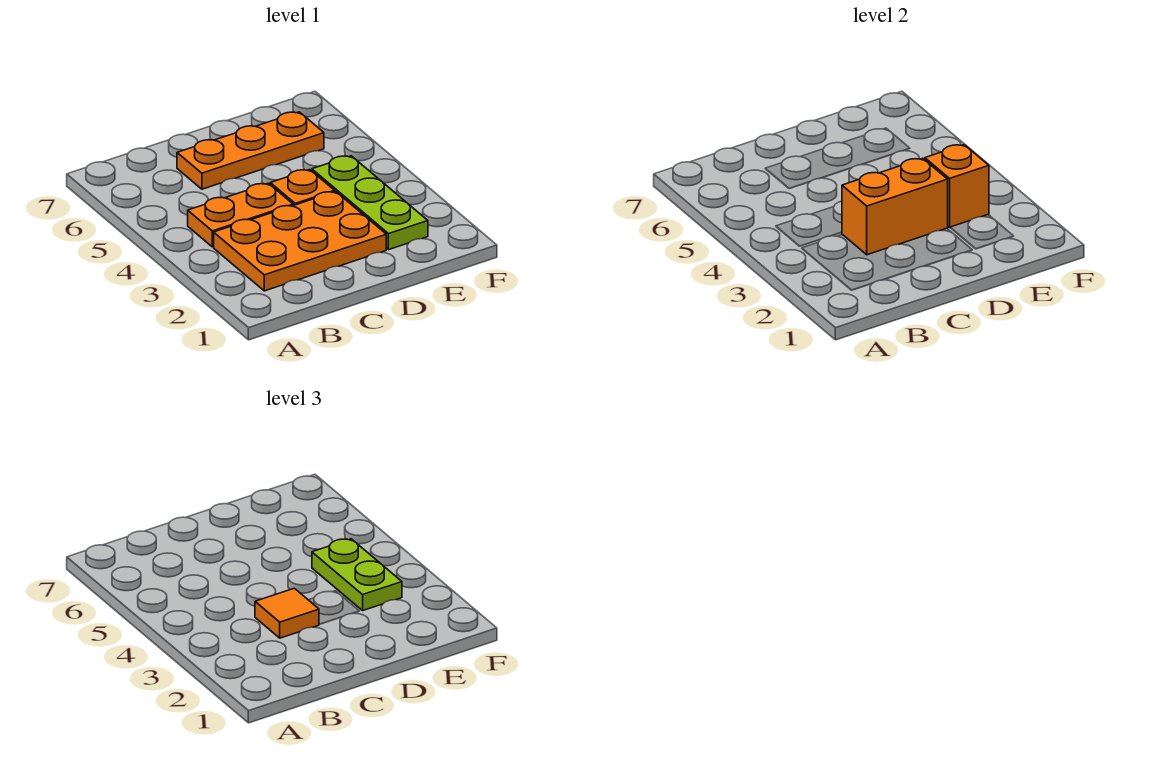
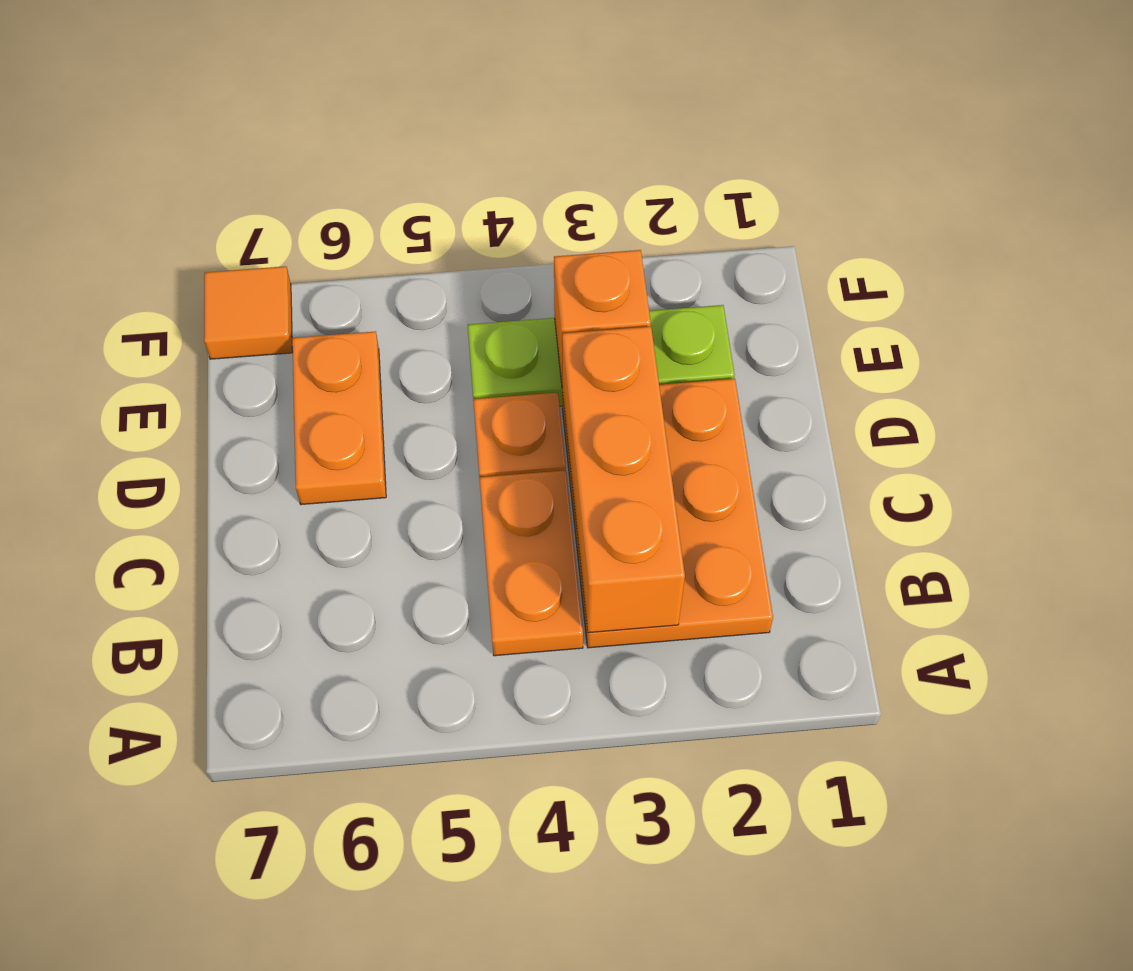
orange brick C3:D3 level 2 -> orange brick B3:D3 level 2
orange tile C3 level 3 -> orange tile F7 level 1
orange plate C6:E6 level 1 -> orange plate D6:E6 level 1
lime plate E3:E4 level 3 -> none

